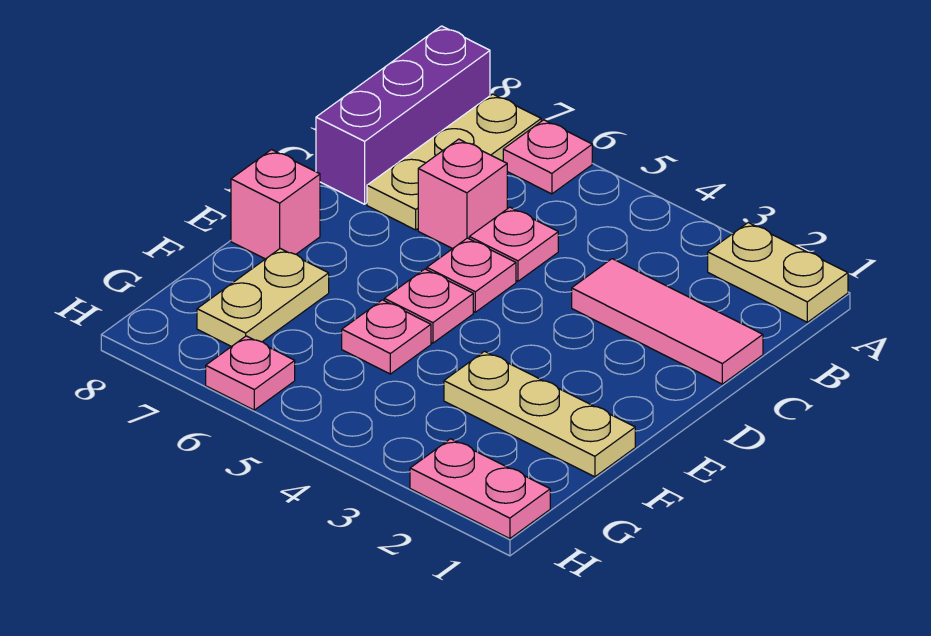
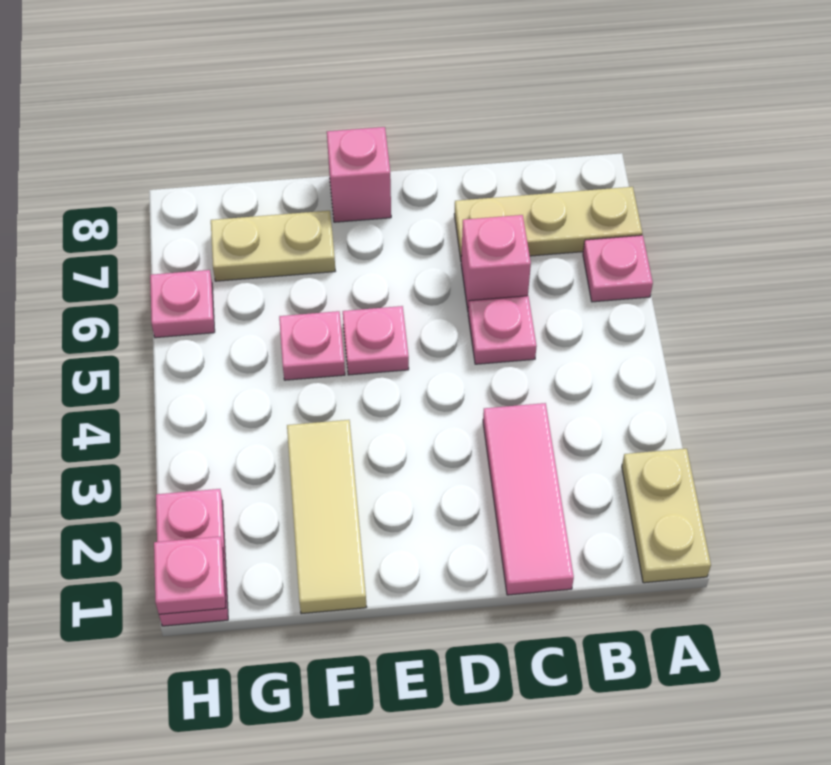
purple brick A8:C8 level 1 -> none
pink plate D5 level 1 -> pink plate H1 level 2
tan plate F1:F3 level 1 -> tan tile F1:F3 level 1

